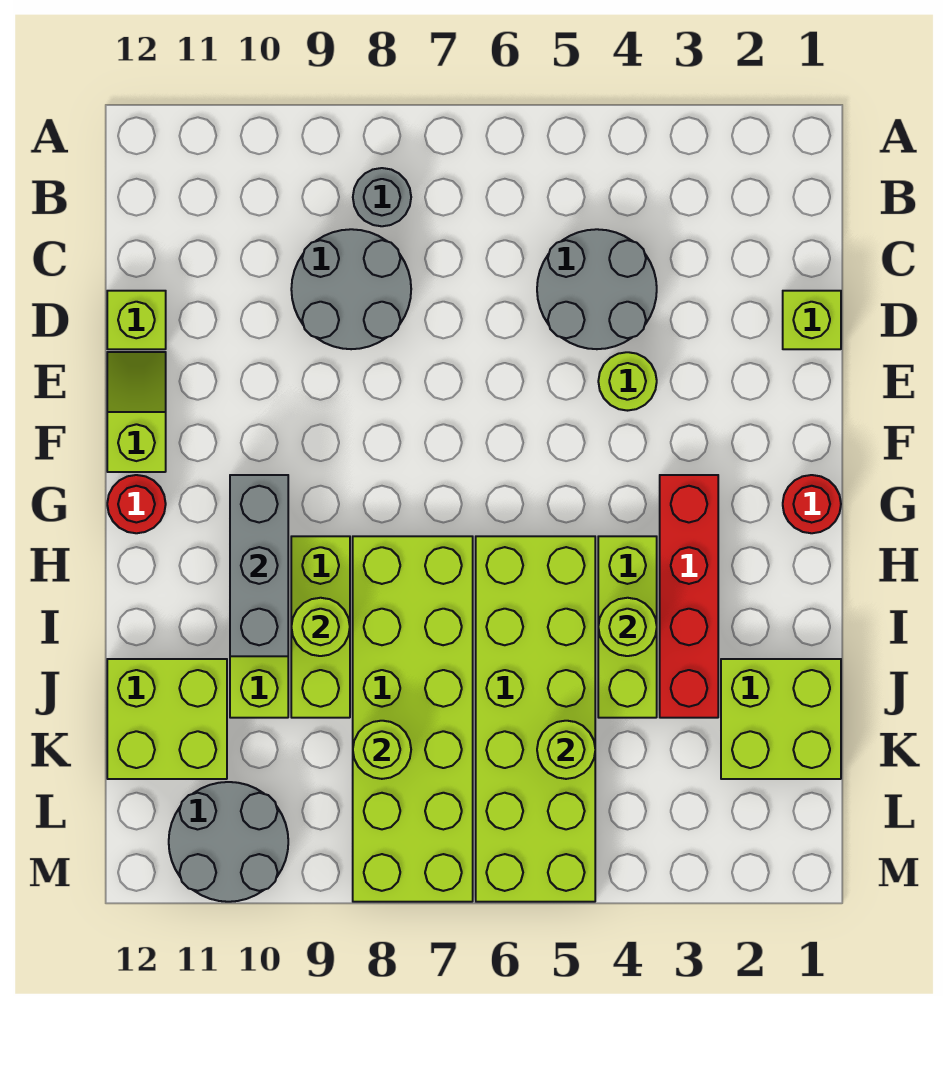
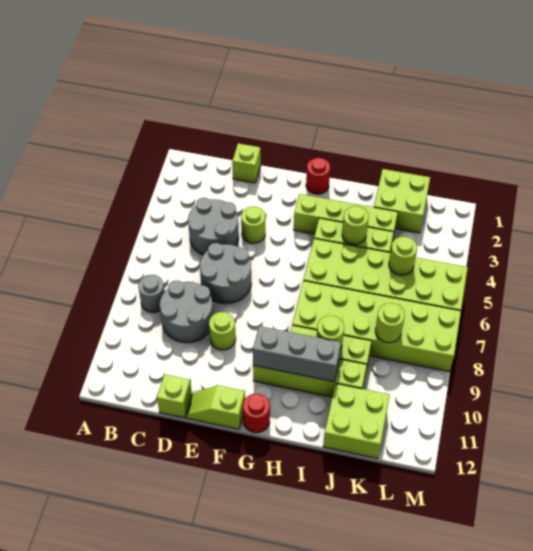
none -> lime round brick E9 level 1
red brick G3:J3 level 1 -> lime brick G3:J3 level 1
grey round brick L10:M11 level 1 -> grey round brick D6:E7 level 1

